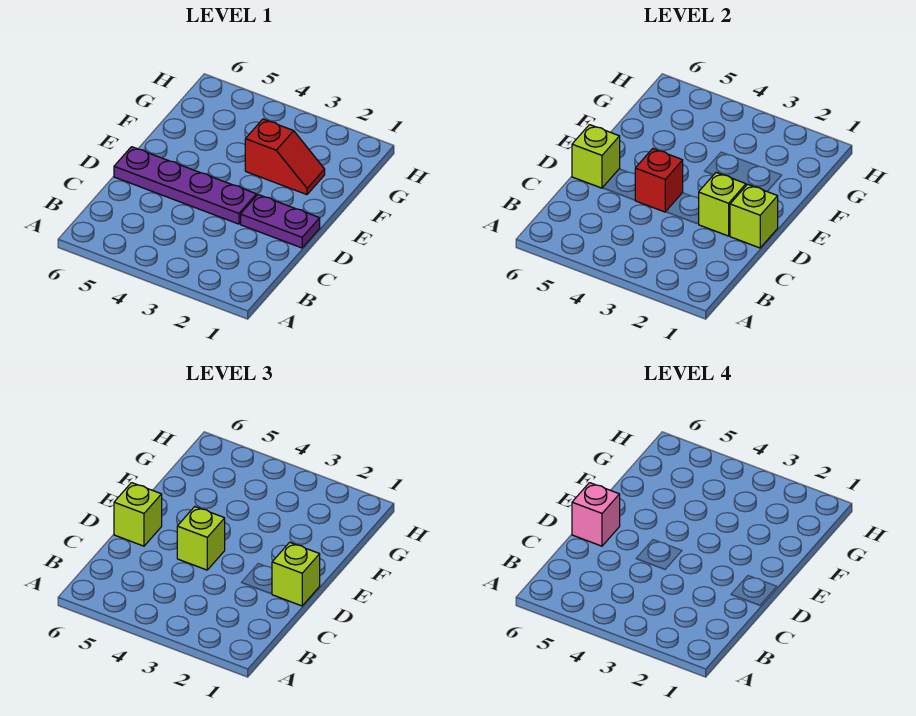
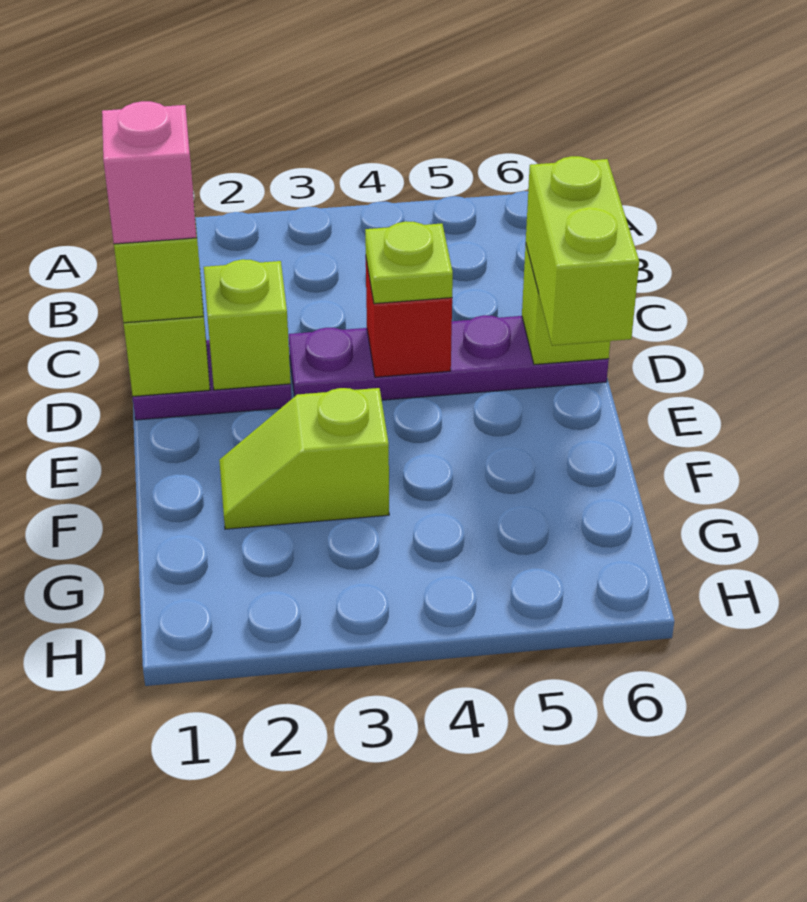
lime brick D4 level 3 -> lime plate D4 level 3
lime brick D6 level 3 -> lime brick D6:E6 level 3
pink brick D6 level 4 -> pink brick D1 level 4
red slope F2:F3 level 1 top 3 -> lime slope F2:F3 level 1 top 3

